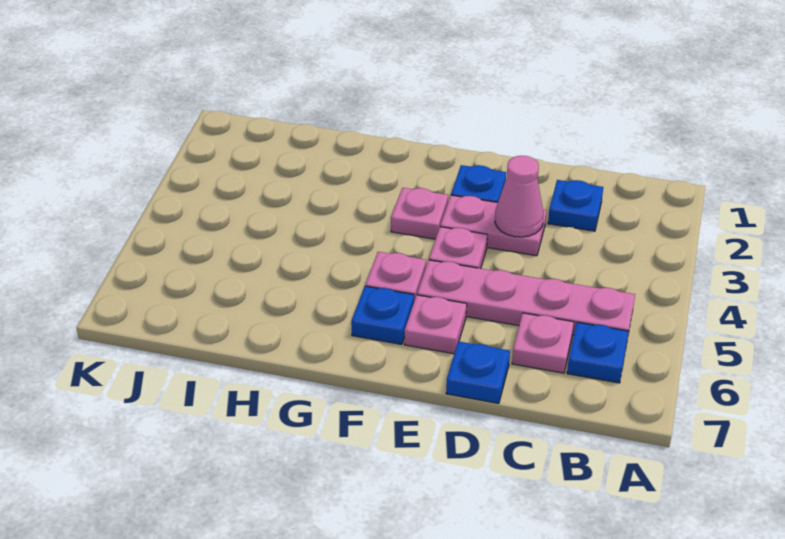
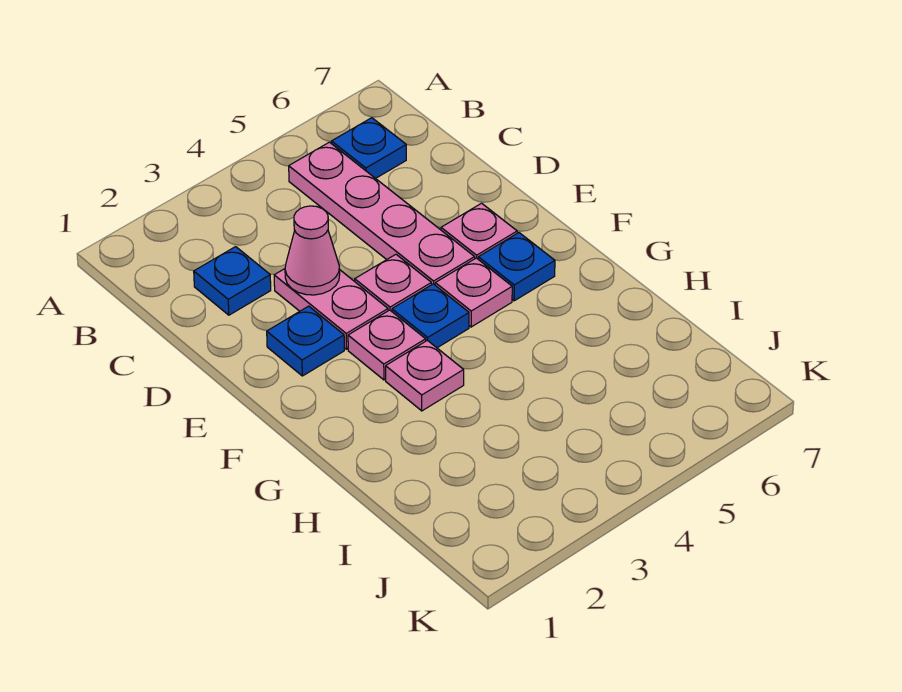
pink plate C6 level 1 -> pink plate G3 level 1
blue plate D7 level 1 -> blue plate F4 level 1

